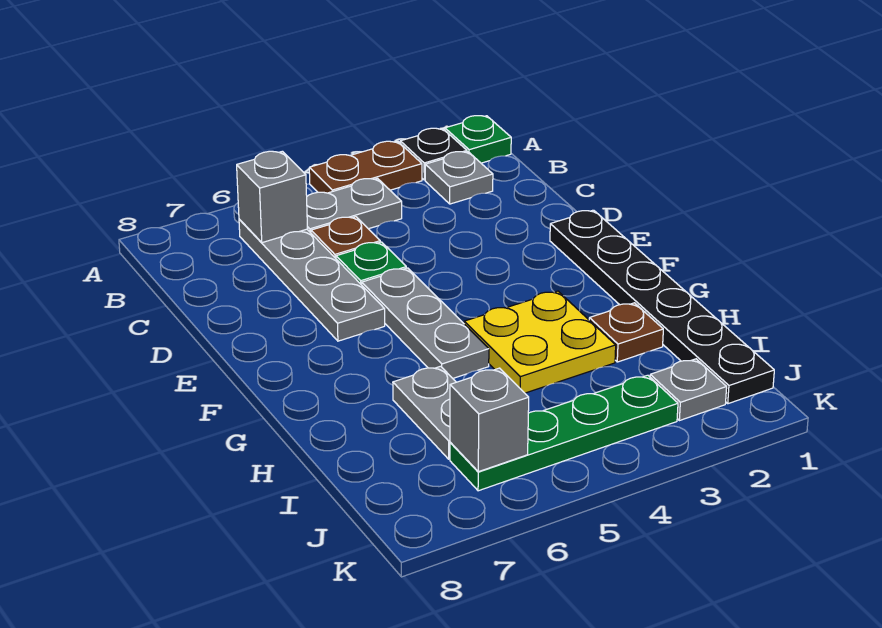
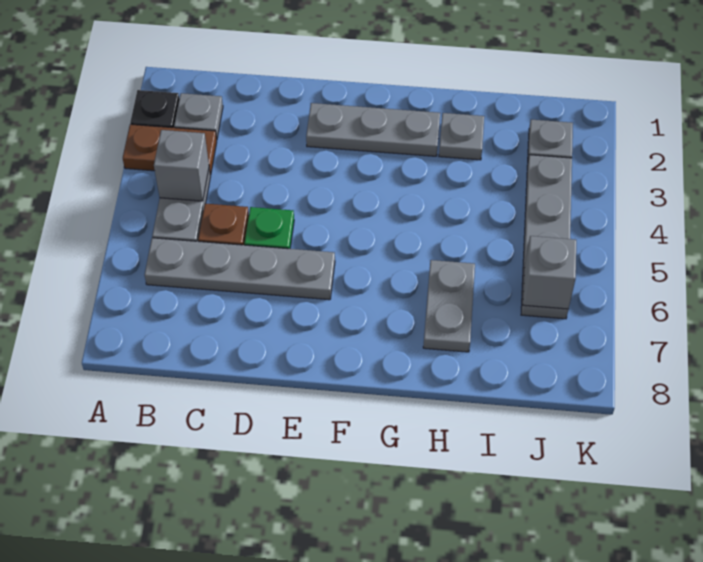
green plate A1 level 1 -> none
brown plate A3:A4 level 1 -> brown plate A3:B3 level 1
grey brick B6 level 2 -> grey brick B4 level 2
black plate E1:J1 level 1 -> none
grey plate E5:G5 level 1 -> grey plate E2:G2 level 1
yellow plate G3:H4 level 1 -> none
brown plate H2 level 1 -> grey plate H2 level 1
grey plate H6:I6 level 1 -> grey plate H6:H7 level 1
green plate J3:J6 level 1 -> grey plate J3:J6 level 1

